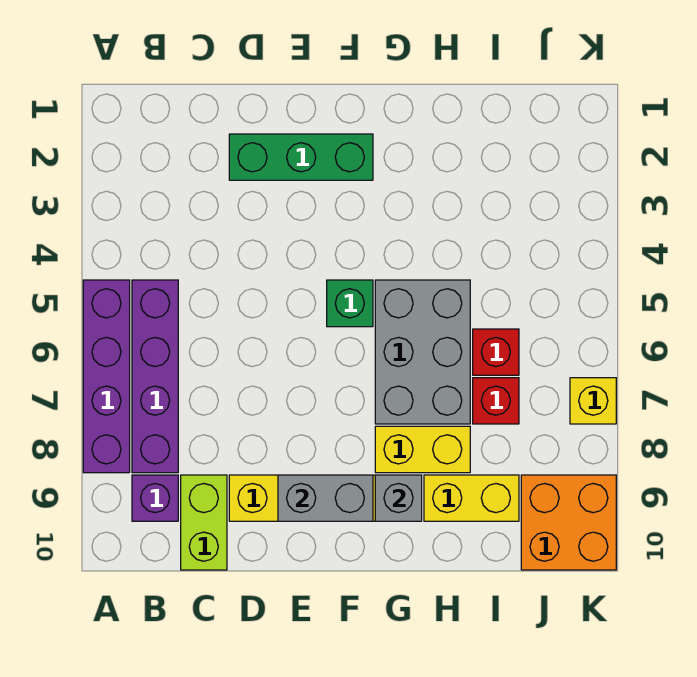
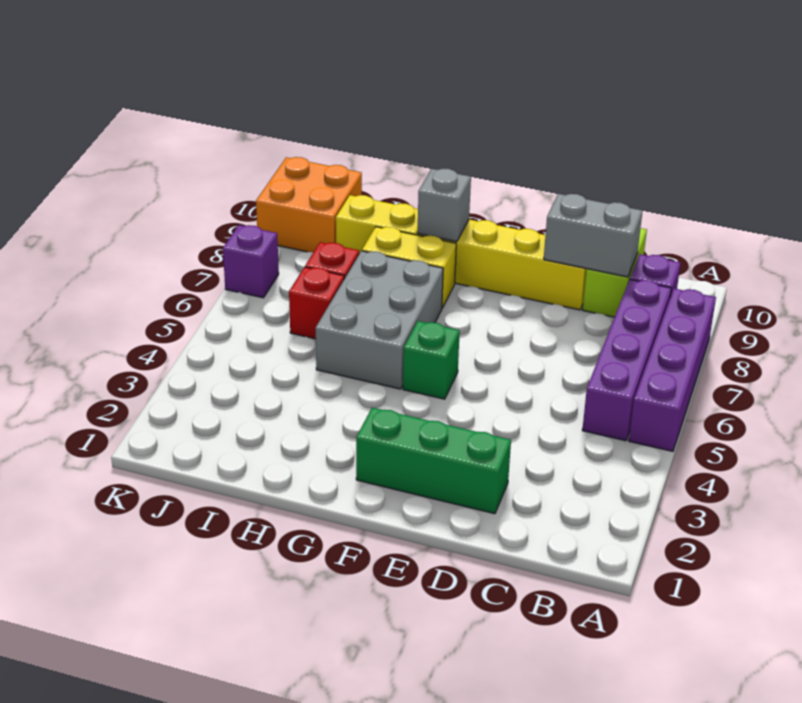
grey brick E9:F9 level 2 -> grey brick C9:D9 level 2
yellow brick K7 level 1 -> purple brick K7 level 1

